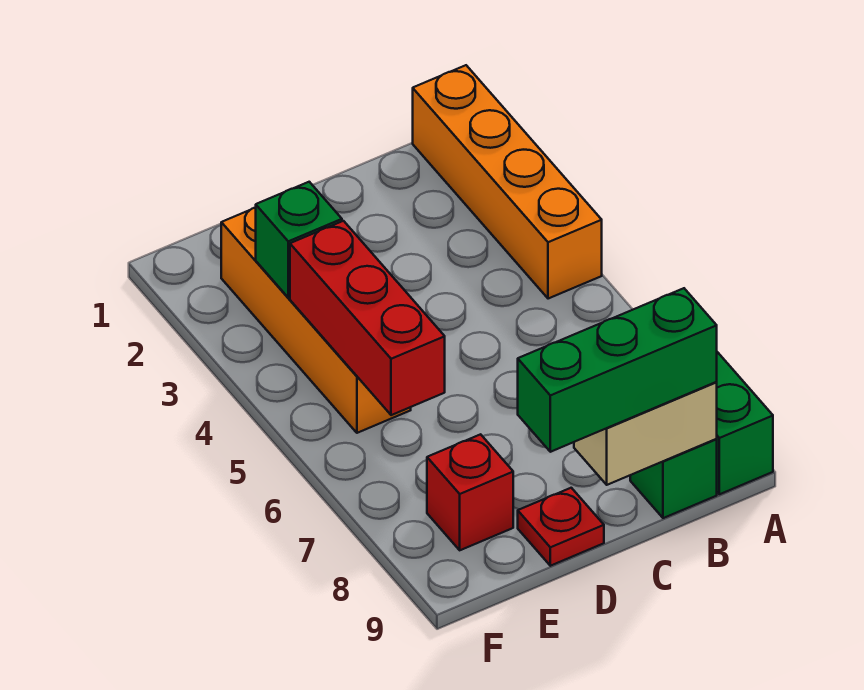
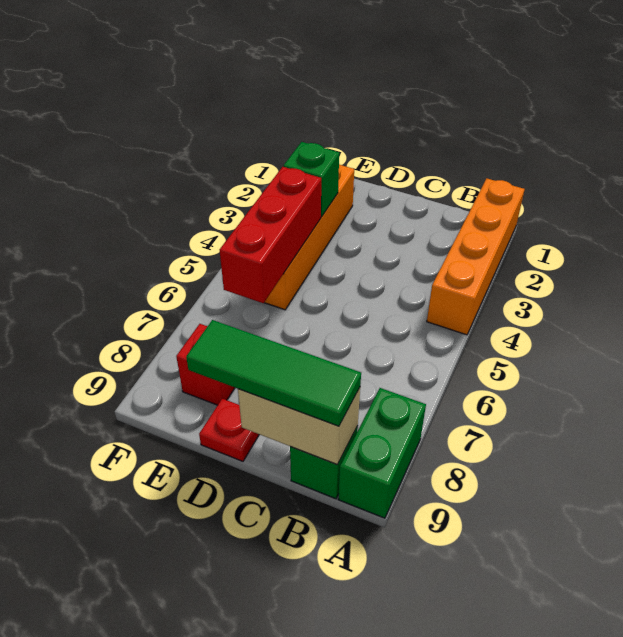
green brick B9:D9 level 3 -> green tile B9:D9 level 3

